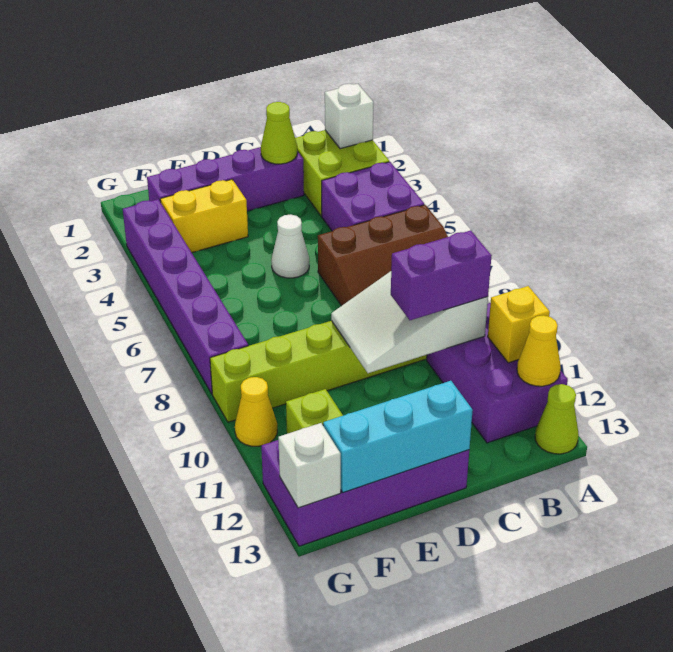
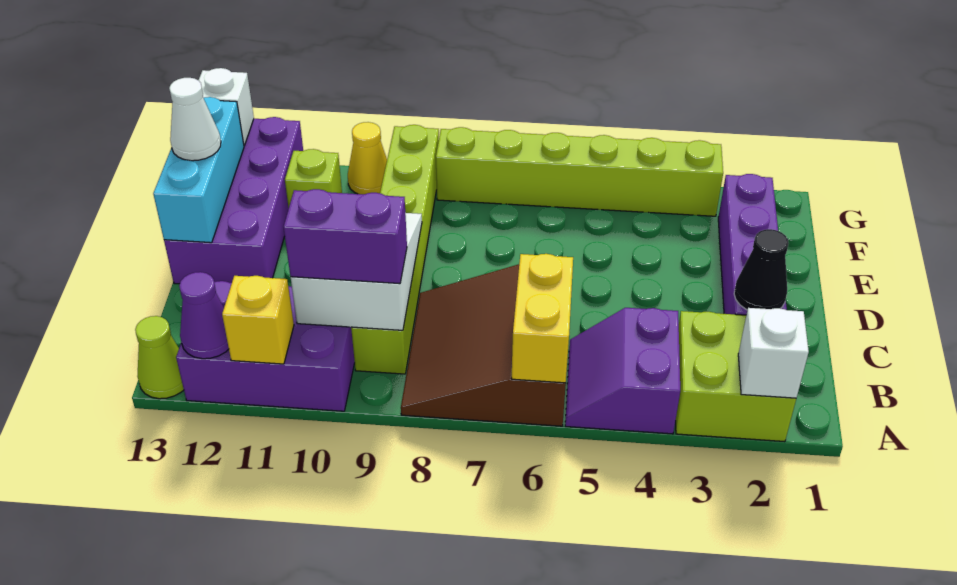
purple brick A4:B5 level 1 -> purple slope A4:B5 level 1 top 4
yellow cone A12 level 2 -> purple cone A12 level 2
purple brick B10:C10 level 3 -> purple brick B9:B10 level 3
lime cone C2 level 2 -> black cone C2 level 2
white cone D5 level 1 -> white cone E13 level 3
yellow brick E3:F3 level 1 -> yellow brick A6:B6 level 2
purple brick G3:G8 level 1 -> lime brick G3:G8 level 1

